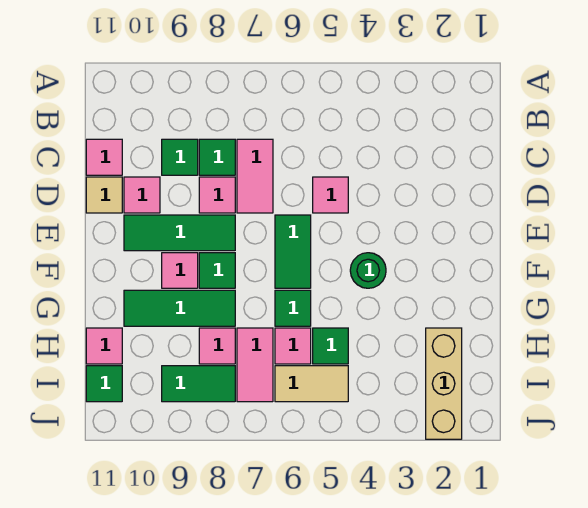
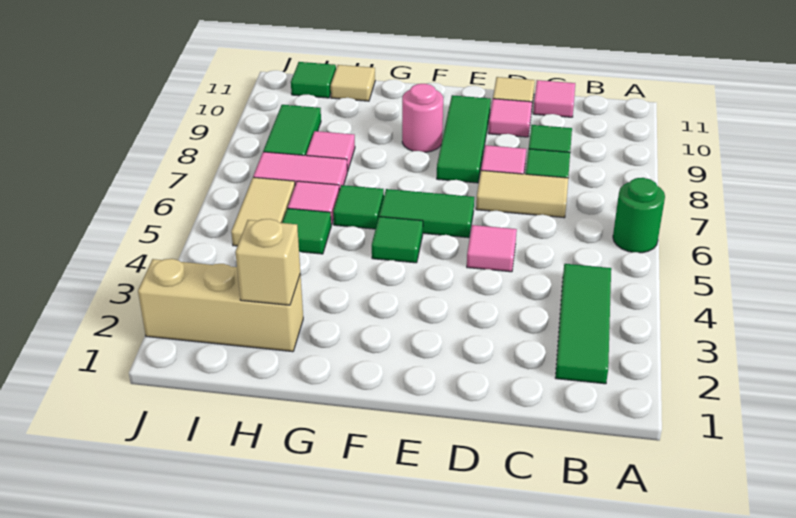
pink tile C7:D7 level 1 -> tan tile C7:D7 level 1
green round brick F4 level 1 -> green round brick A6 level 1
green tile F8 level 1 -> green tile F5 level 1
pink tile F9 level 1 -> pink round brick F9 level 1
green tile G8:G10 level 1 -> green tile B2:B4 level 1
none -> tan brick H2 level 2
pink tile H11 level 1 -> tan tile H11 level 1

